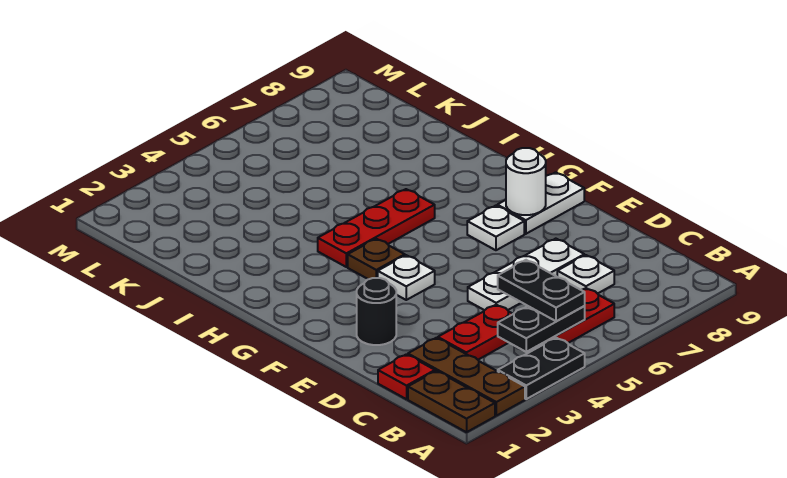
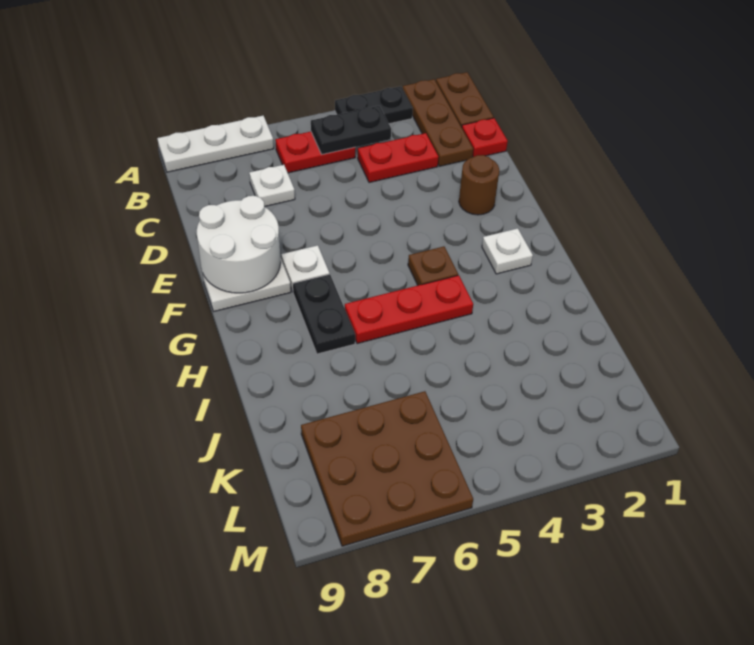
black plate B5:C5 level 3 -> black plate G7:H7 level 1
white plate D5:D7 level 1 -> white plate A7:A9 level 1
black round brick E2 level 1 -> brown round brick E2 level 1
white plate F4 level 1 -> white plate G2 level 1
white round brick F8 level 2 -> white round brick E8:F9 level 2
none -> brown plate K6:M8 level 1

